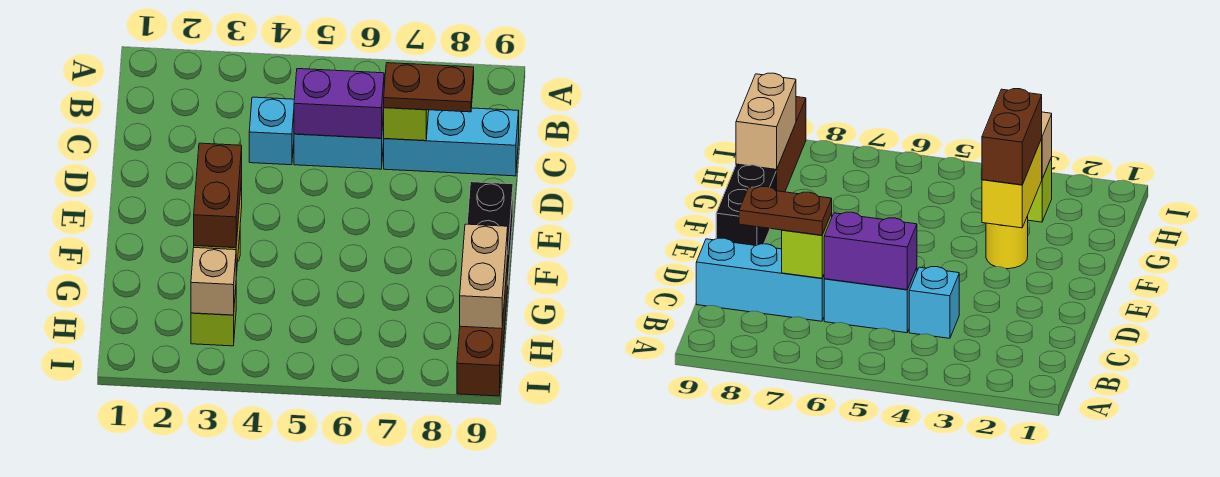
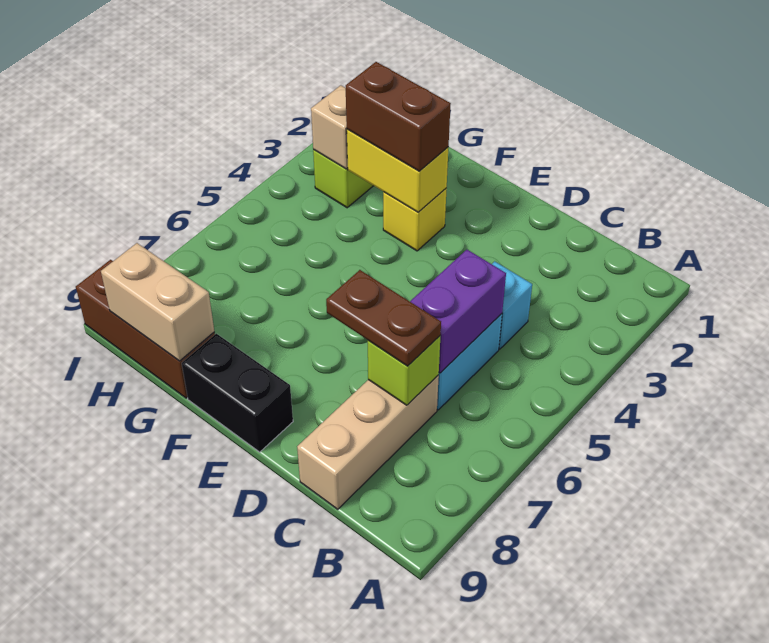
cyan brick C7:C9 level 1 -> tan brick C7:C9 level 1
brown plate C7:C8 level 3 -> brown plate C7:D7 level 3
yellow round brick F3 level 1 -> yellow brick F3 level 1

